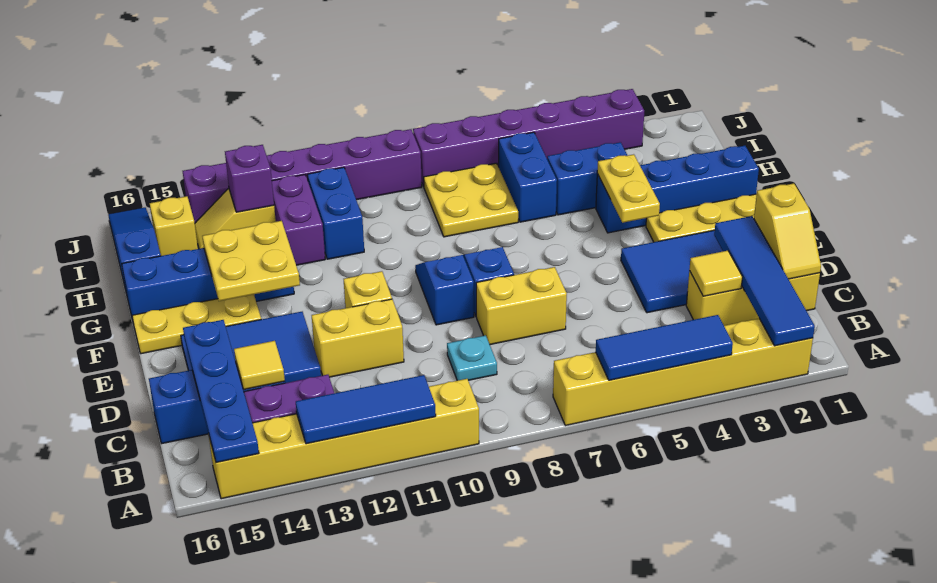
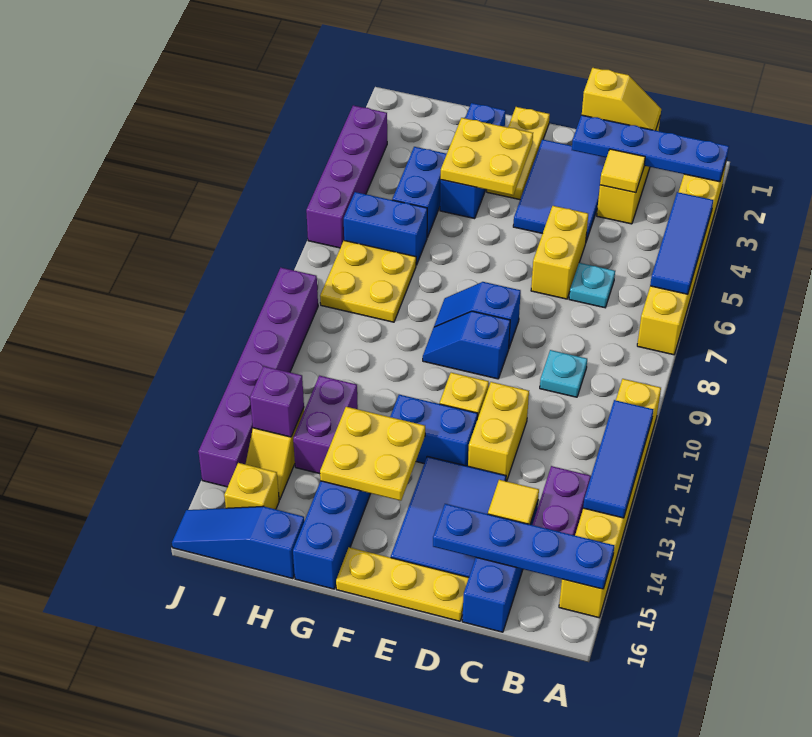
blue tile A2:D2 level 2 -> blue plate A2:D2 level 2
none -> cyan plate C6 level 1
yellow brick D7:D8 level 1 -> yellow brick D5:D6 level 1
yellow plate F4:G4 level 2 -> yellow plate F3:G4 level 2
yellow plate F14:F16 level 1 -> yellow plate D16:F16 level 1
blue brick G1:G4 level 1 -> blue brick G2:G4 level 1
blue brick H11:I11 level 1 -> blue brick E12:F12 level 1
purple brick H12:I12 level 1 -> purple brick H12:H13 level 1
purple brick J3:J8 level 1 -> purple brick J3:J6 level 1

